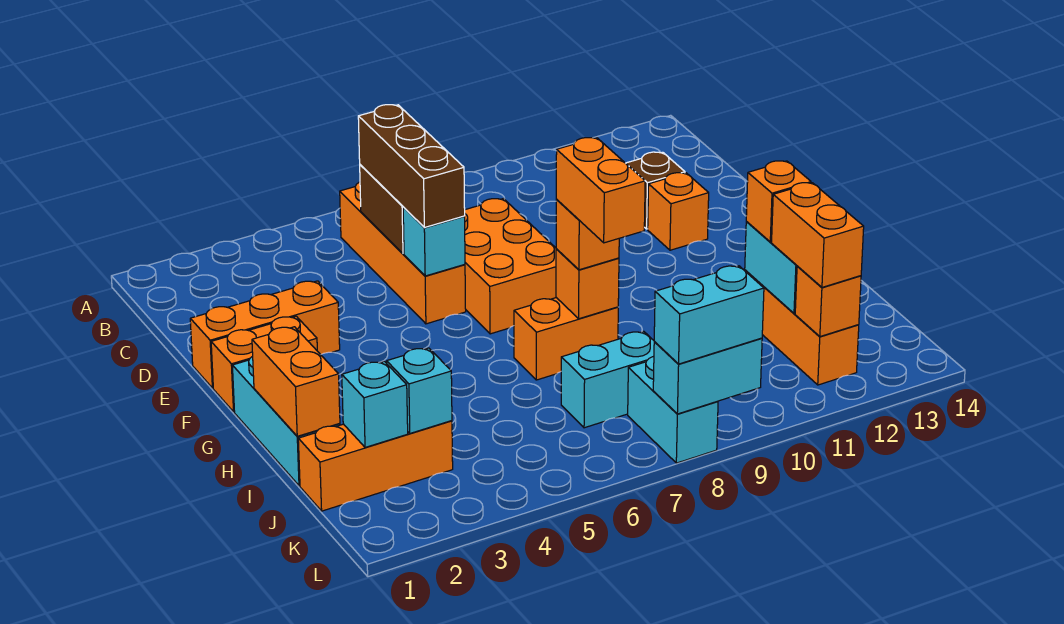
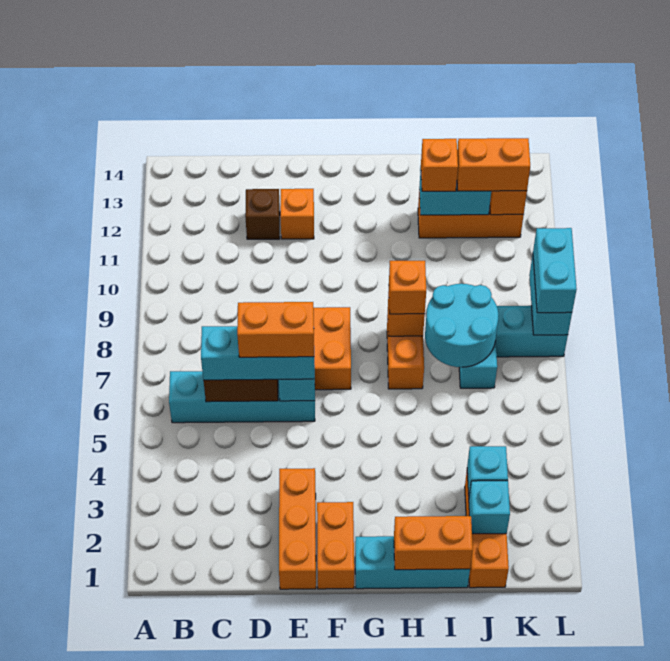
orange brick B6:E6 level 1 -> cyan brick B6:E6 level 1
brown brick C6:E6 level 3 -> cyan brick C6:E6 level 3
orange brick H8:I8 level 4 -> orange brick D6:E6 level 4
none -> cyan round brick I7:J8 level 2

